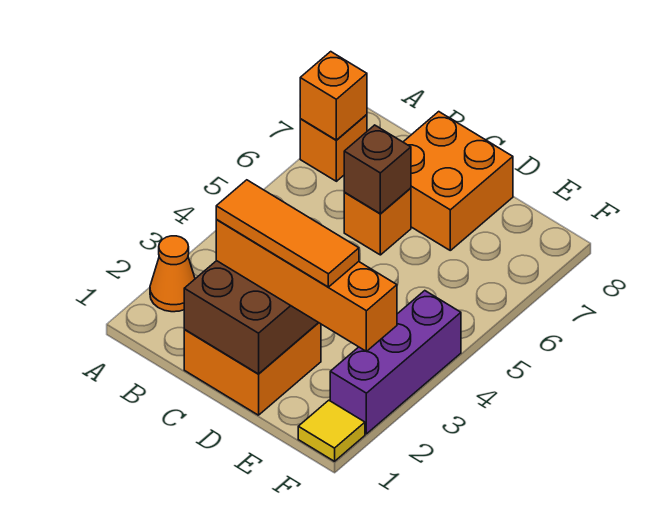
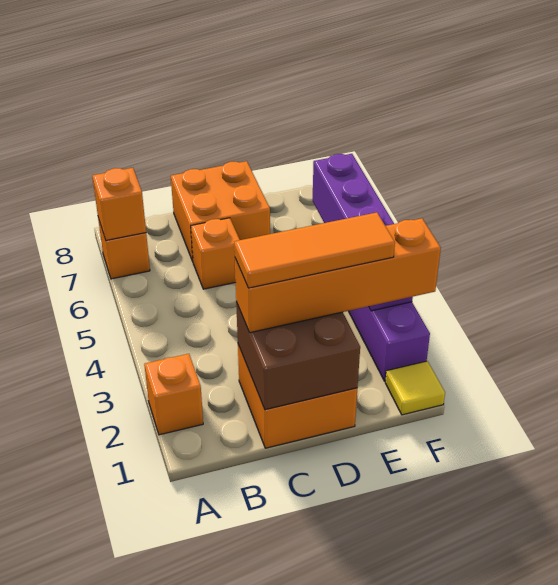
orange cone A2 level 1 -> orange brick A2 level 1
brown brick C6 level 2 -> none
none -> purple brick F3:F6 level 2

